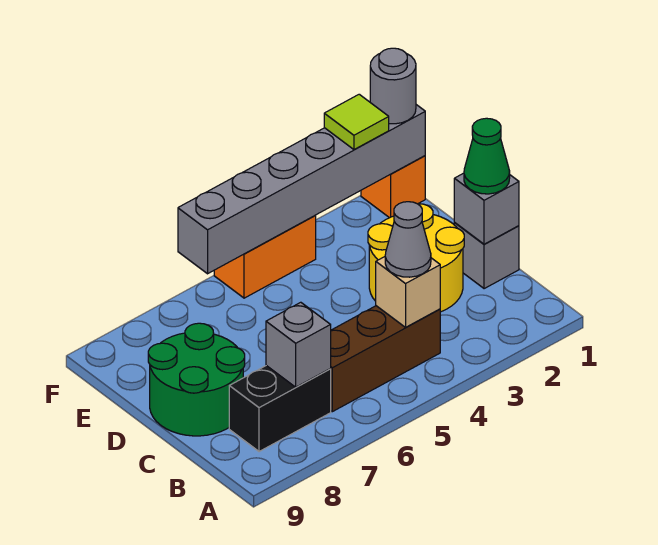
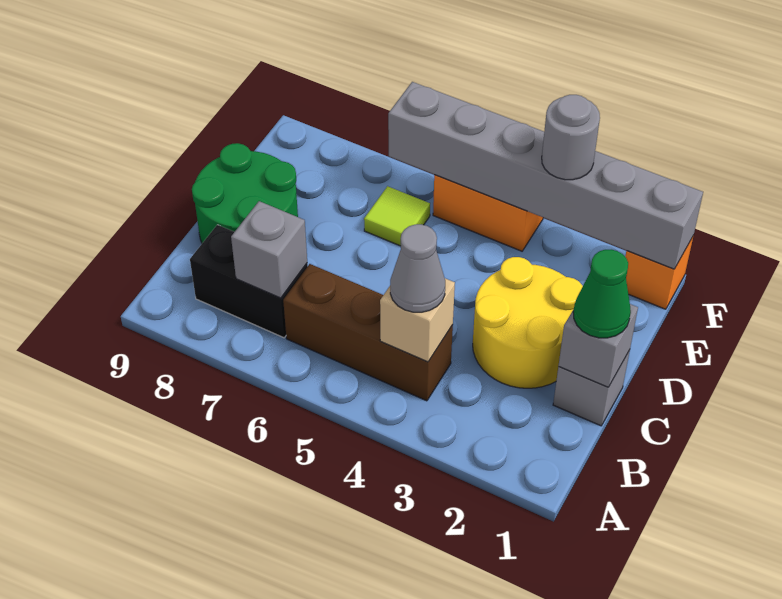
grey round brick F1 level 3 -> grey round brick F3 level 3
lime tile F2 level 3 -> lime tile E6 level 1

